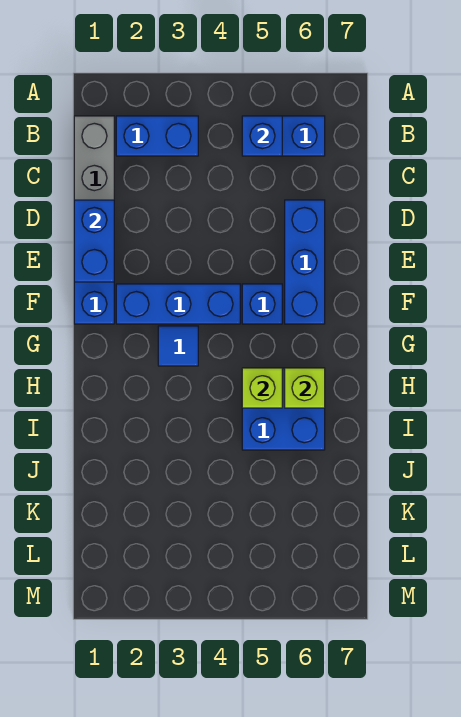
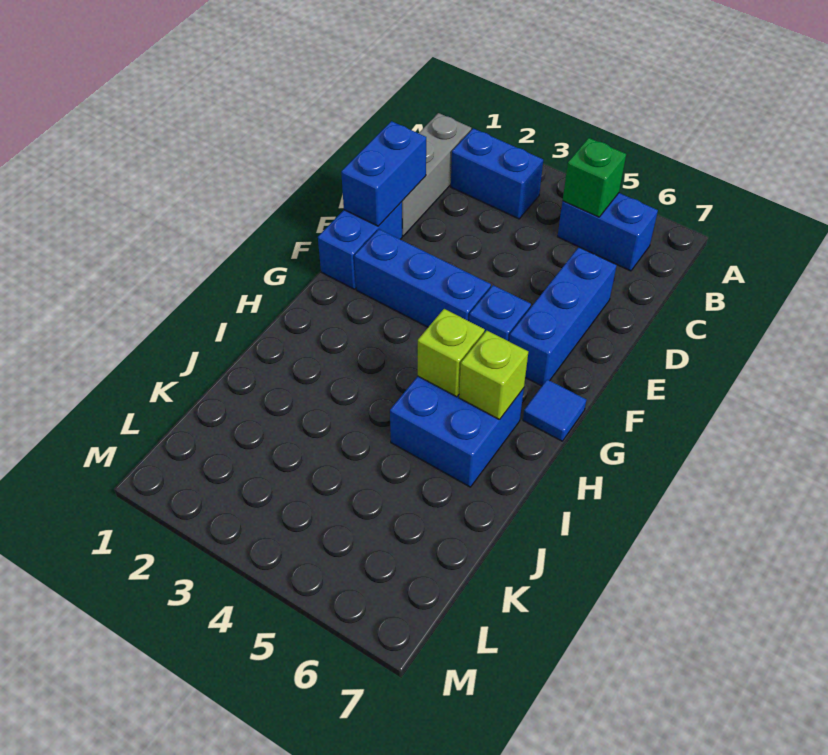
blue brick B5 level 2 -> green brick B5 level 2
blue tile G3 level 1 -> blue tile G7 level 1

